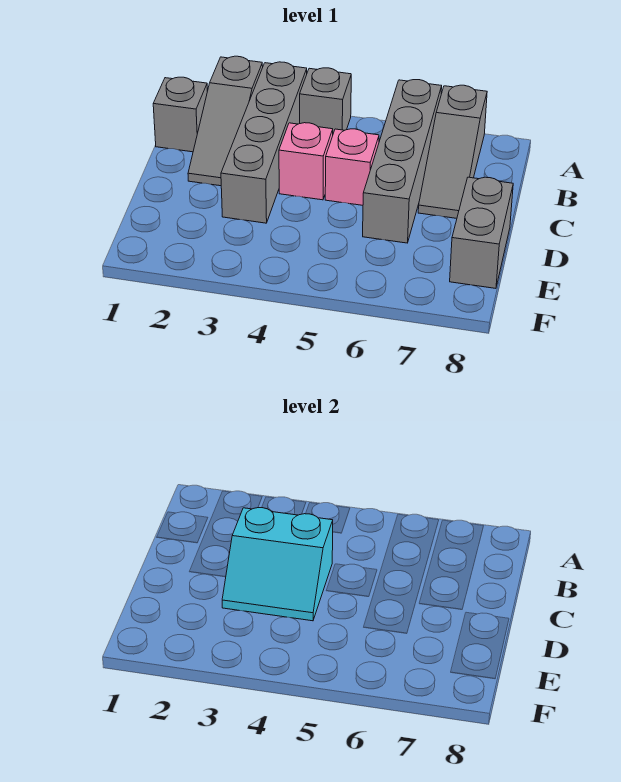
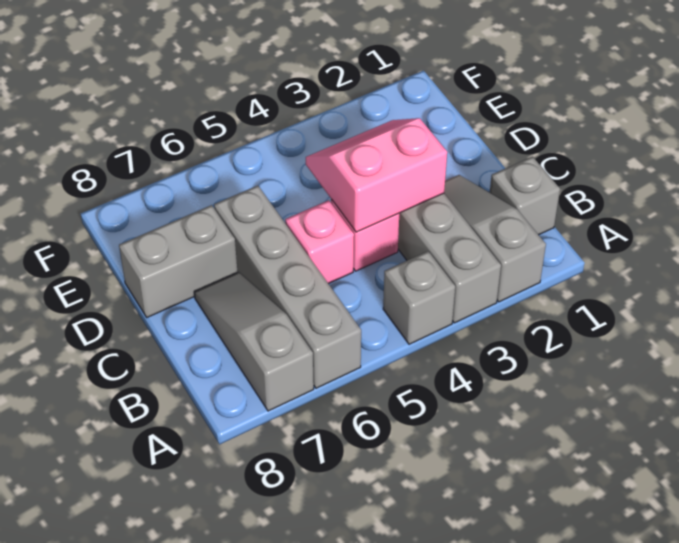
cyan slope C3:D4 level 2 top C -> pink slope C3:D4 level 2 top C
grey brick D8:E8 level 1 -> grey brick D7:D8 level 1

